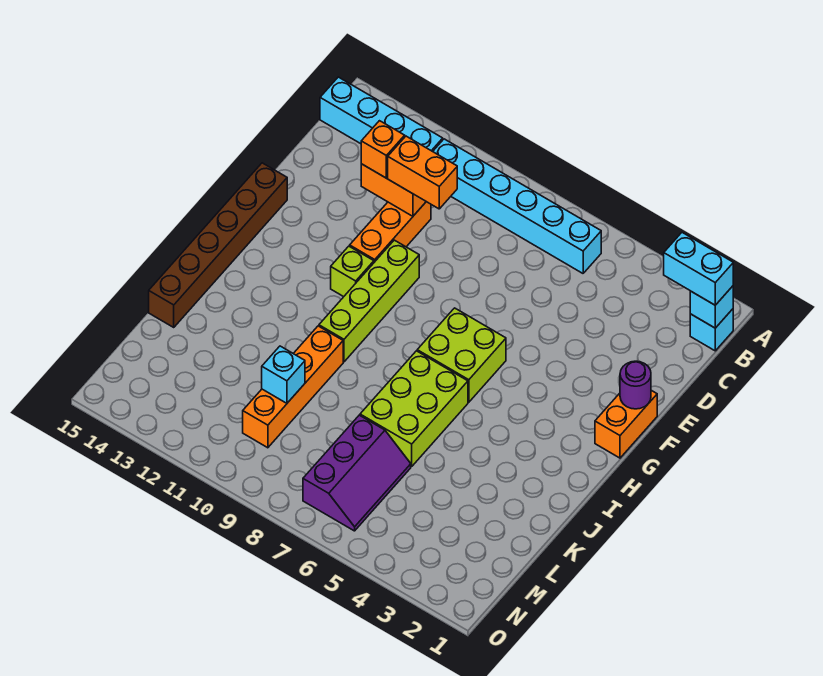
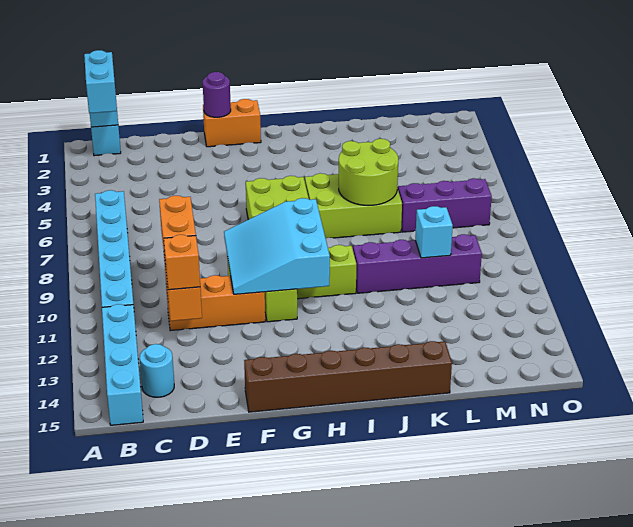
none -> cyan round brick C14 level 1
none -> cyan slope F9:H11 level 2 top H
none -> lime round brick J6:K7 level 2
orange brick J10:M10 level 1 -> purple brick J10:M10 level 1

